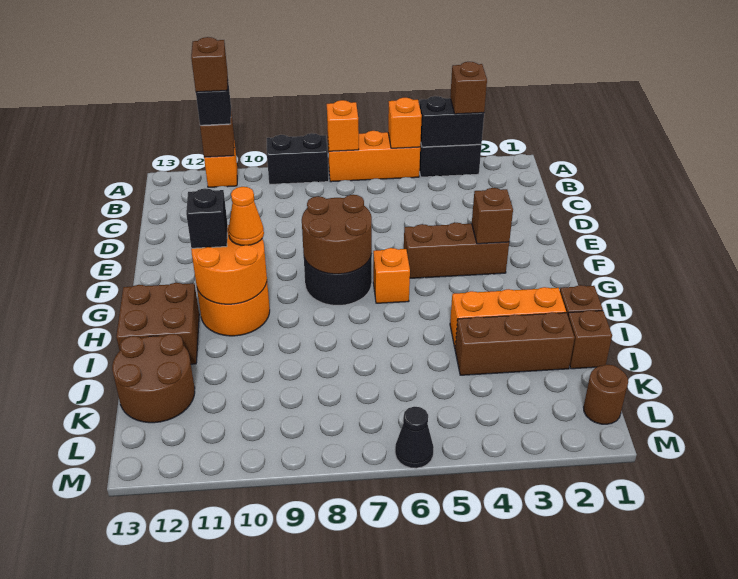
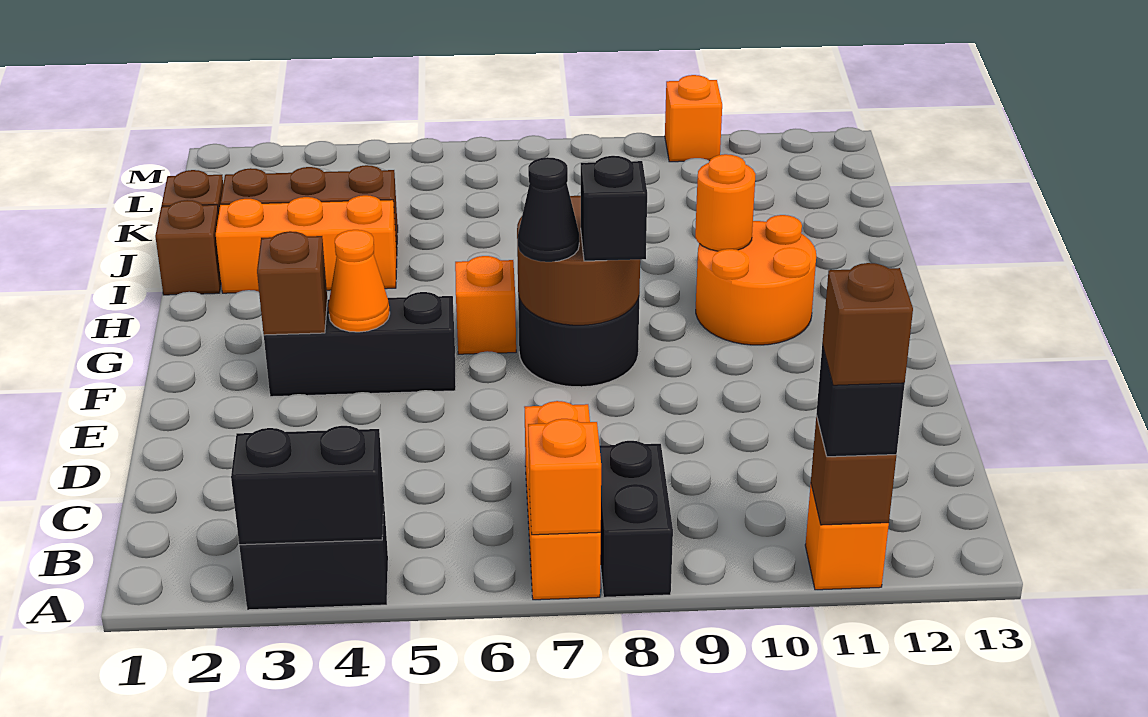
brown brick A3 level 3 -> none
orange brick A5:A7 level 1 -> orange brick A7:C7 level 1
orange brick A5 level 2 -> orange brick M10 level 1
black brick A8:A9 level 1 -> black brick A8:B8 level 1
brown brick F3:F5 level 1 -> black brick F3:F5 level 1
orange round brick G10:H11 level 2 -> orange round brick H10 level 2
orange cone G10 level 3 -> orange cone F4 level 2
black brick G11 level 3 -> black brick F8 level 3
brown brick H12:I13 level 1 -> none
brown round brick J12:K13 level 1 -> none
brown round brick L1 level 1 -> none
black cone M6 level 1 -> black cone F7 level 3

